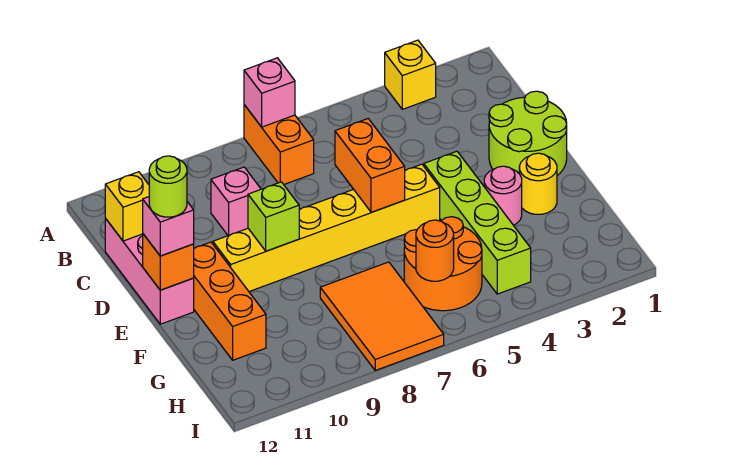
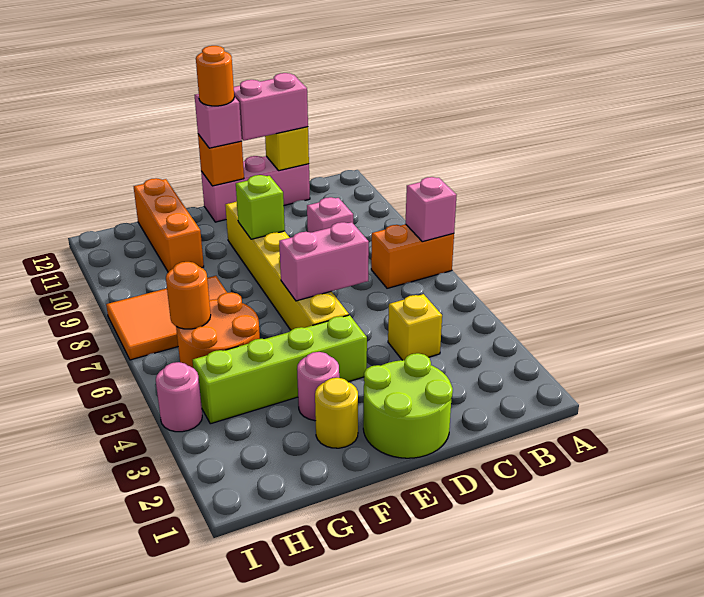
yellow brick A3 level 1 -> yellow brick C4 level 1
none -> pink brick C12:D12 level 3
orange brick D6:E6 level 2 -> pink brick D6:E6 level 2
orange brick E11:G11 level 1 -> orange brick G10:G12 level 1
lime round brick E12 level 4 -> orange round brick E12 level 4
none -> pink round brick I4 level 1

